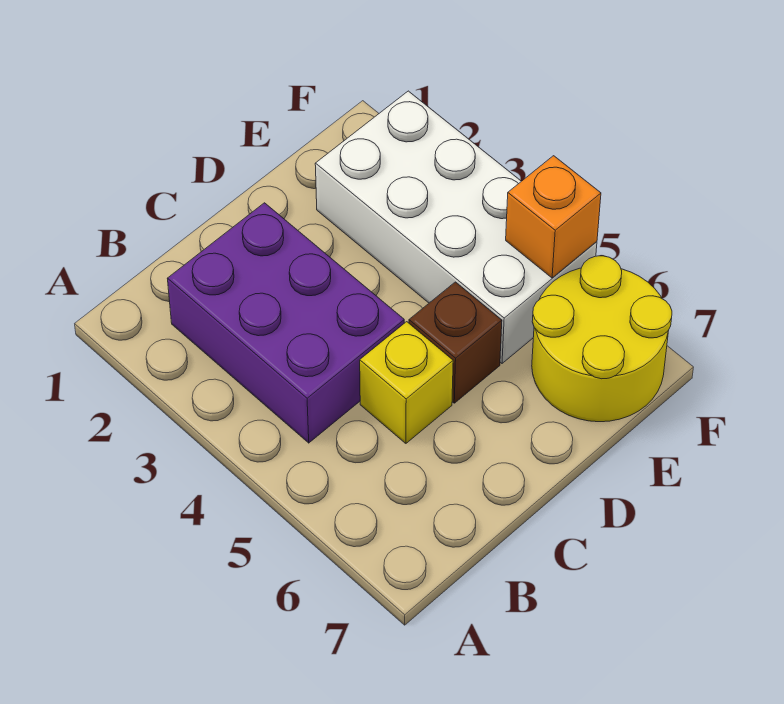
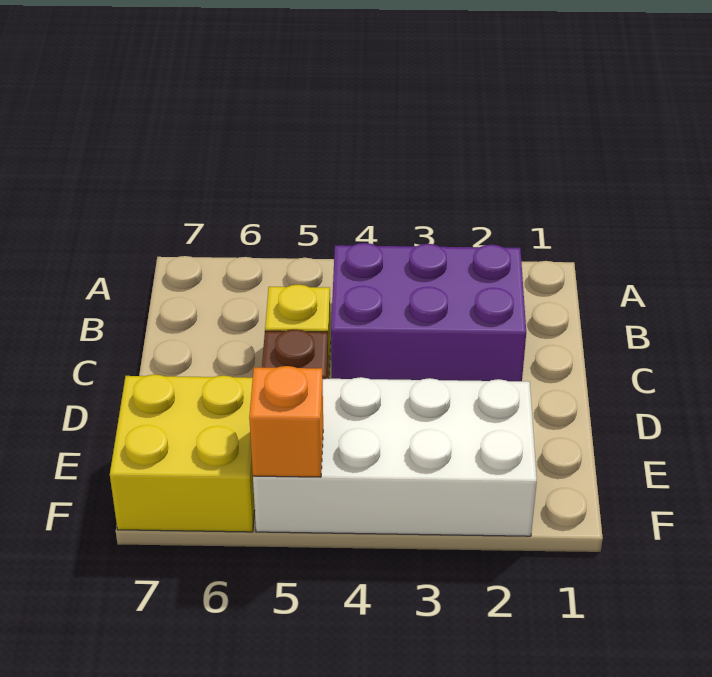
yellow round brick E6:F7 level 1 -> yellow brick E6:F7 level 1

